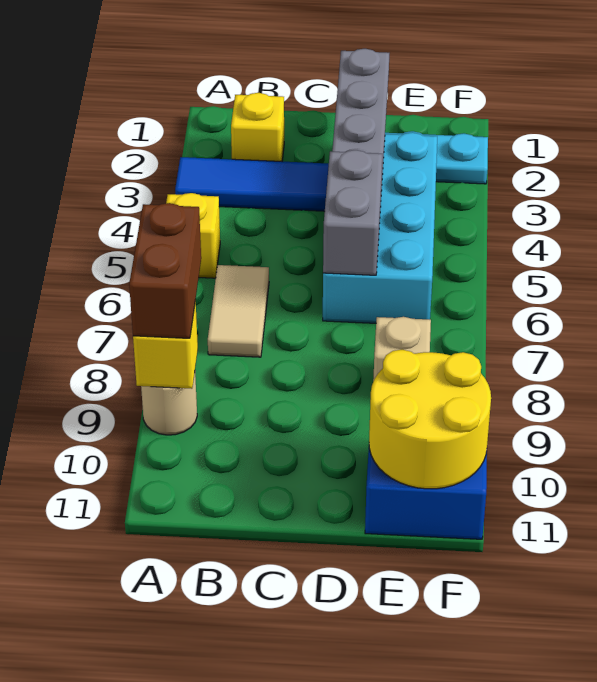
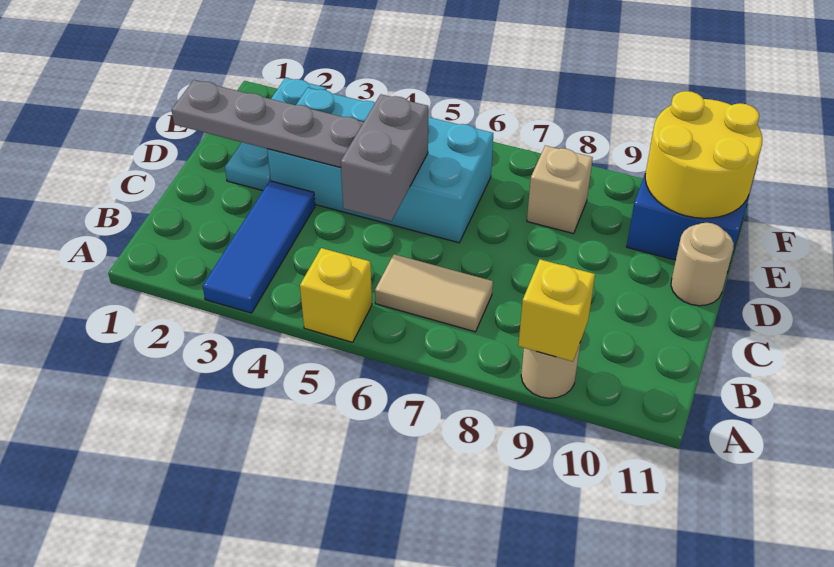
brown brick A8:A9 level 3 -> none
yellow brick B2 level 1 -> none
grey brick D5:D6 level 2 -> grey brick C5:D5 level 2
none -> tan round brick D11 level 1

